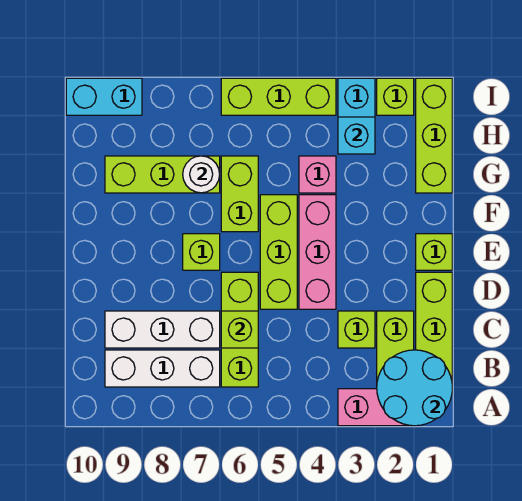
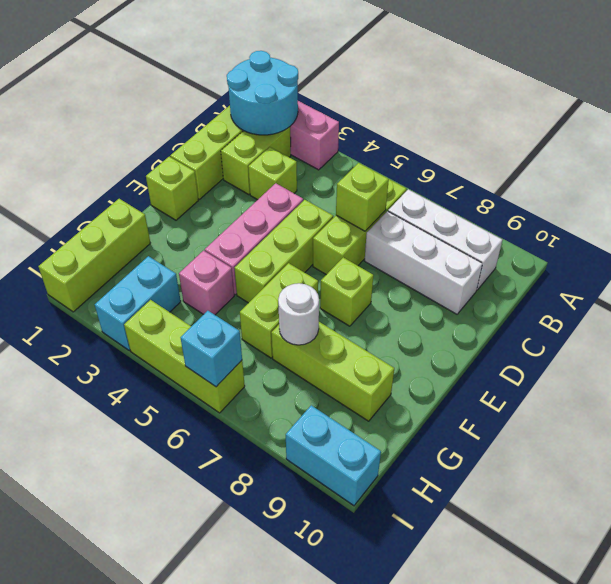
cyan brick H3 level 2 -> cyan brick I6 level 2
lime brick I2 level 1 -> none

